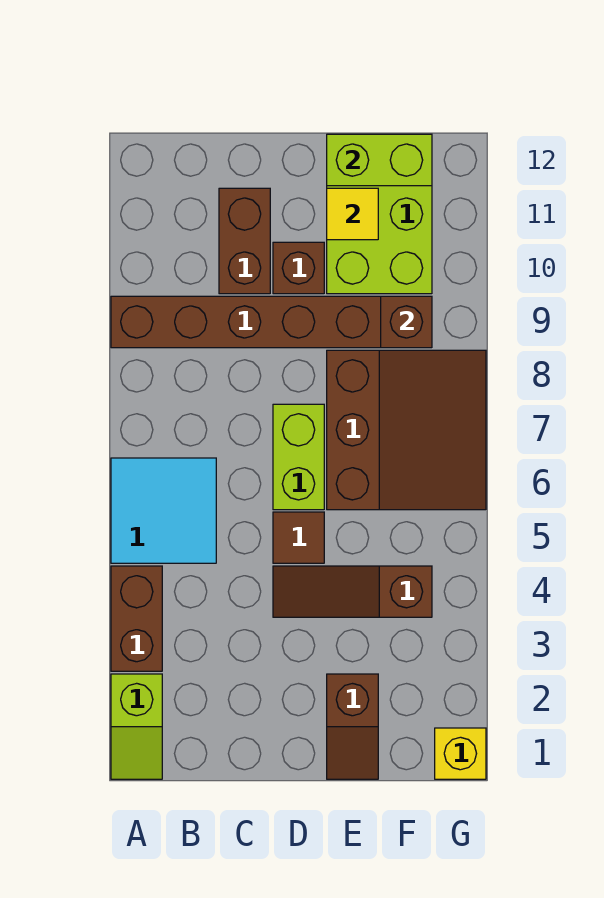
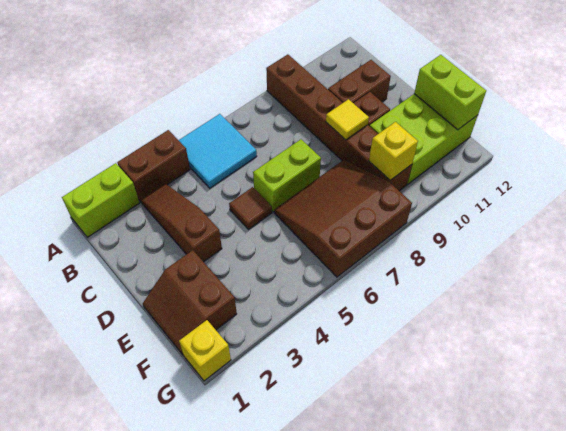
lime slope A1:A2 level 1 top 2 -> lime brick A1:A2 level 1
brown slope D4:F4 level 1 top F -> brown slope B3:D3 level 1 top D
brown slope E1:E2 level 1 top 2 -> brown slope E1:F2 level 1 top 2
brown slope E6:G8 level 1 top E -> brown slope E6:G8 level 1 top G
yellow tile E11 level 2 -> yellow tile D9 level 2
brown brick F9 level 2 -> yellow brick F9 level 2

